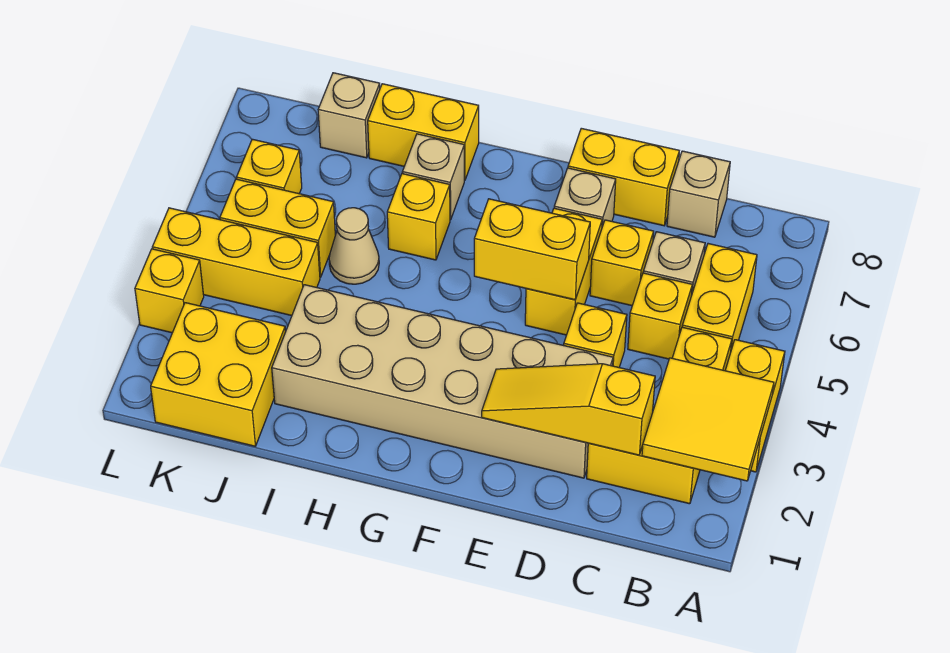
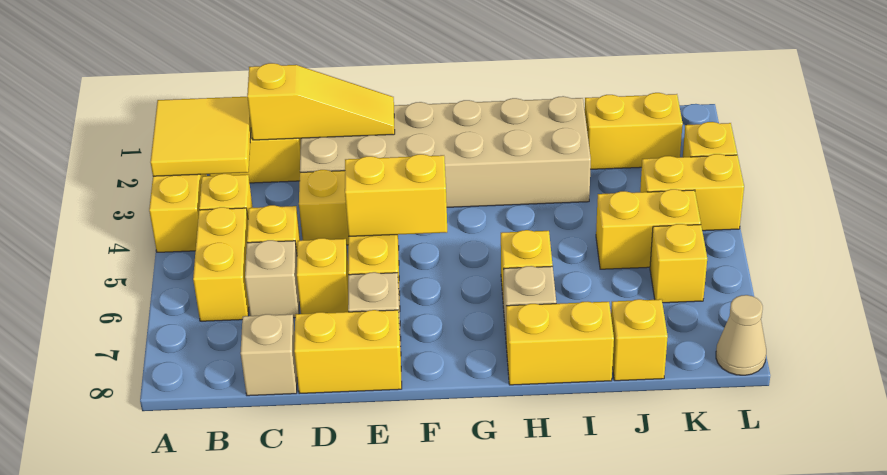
tan cone I5 level 1 -> tan cone L8 level 1
yellow brick J1:K2 level 1 -> yellow brick J2:K2 level 1
yellow brick J4:L4 level 1 -> yellow brick K4:L4 level 1
tan brick J8 level 1 -> yellow brick J8 level 1

